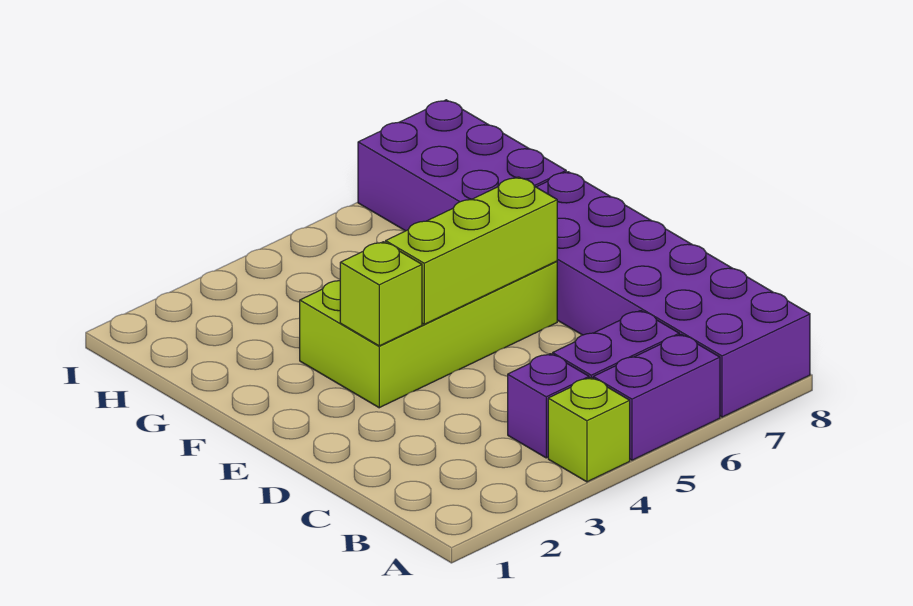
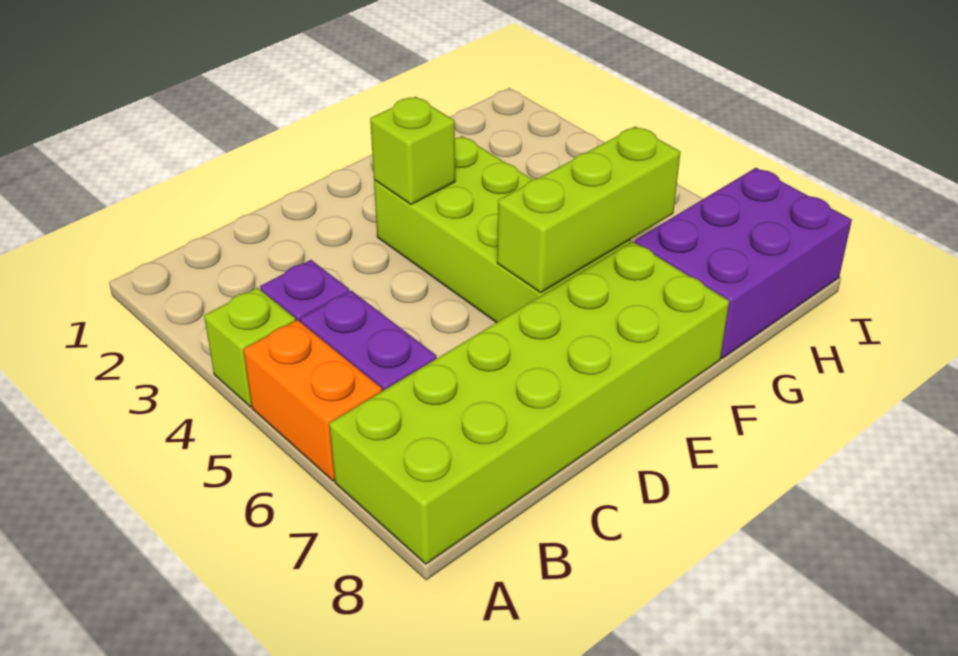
purple brick A5:A6 level 1 -> orange brick A5:A6 level 1
purple brick A7:F8 level 1 -> lime brick A7:F8 level 1
lime brick E4:E6 level 2 -> lime brick E6:G6 level 2

